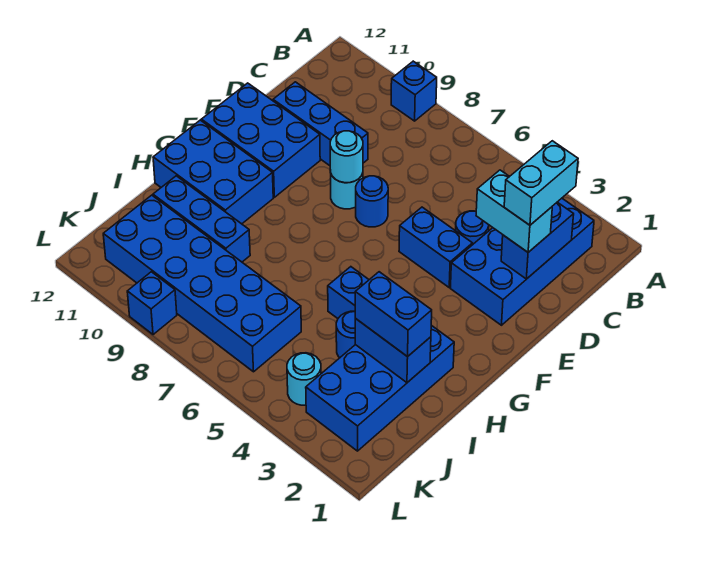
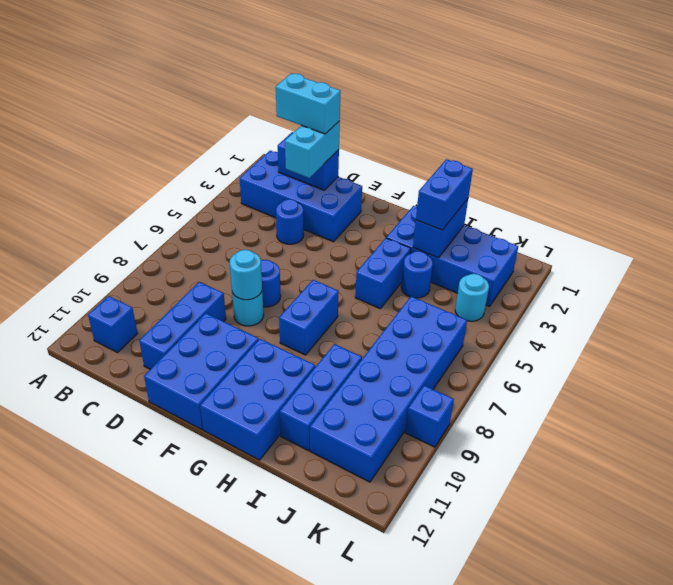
blue brick A9 level 1 -> blue brick B11 level 1
blue brick E4:E5 level 1 -> blue brick G7:G8 level 1

